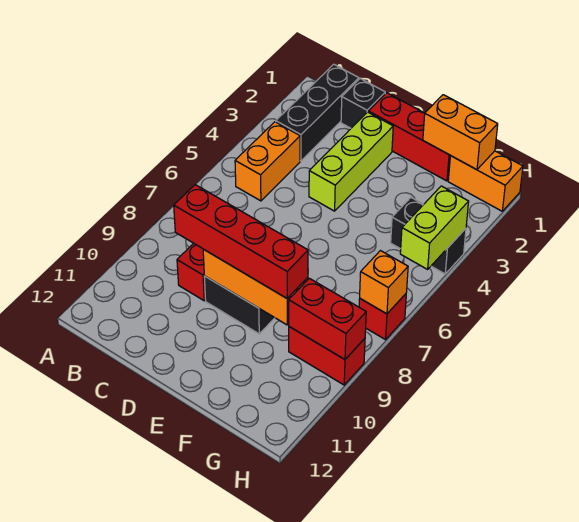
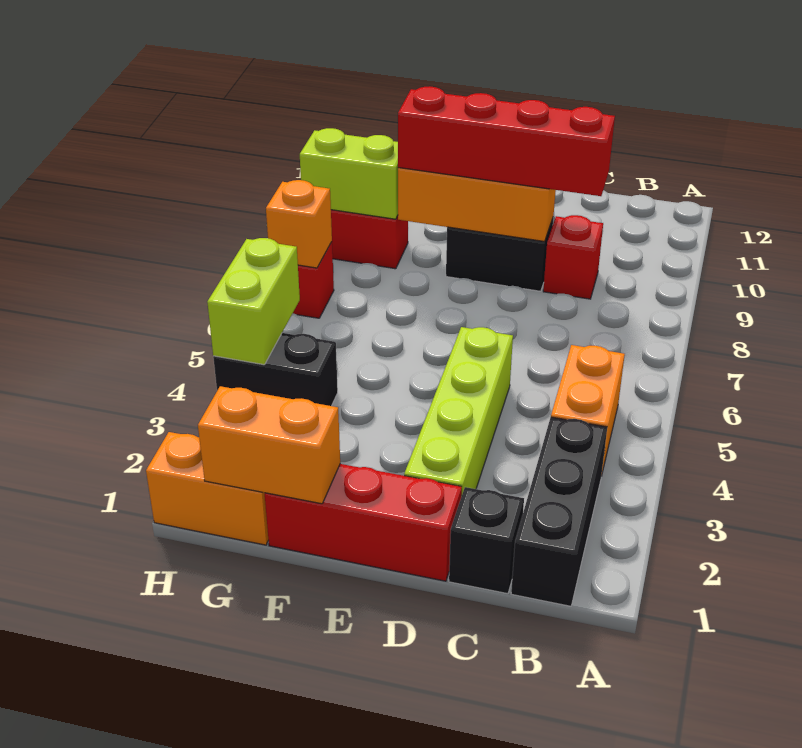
lime brick D2:D4 level 1 -> lime brick D2:D5 level 1
red brick G9:H9 level 2 -> lime brick G9:H9 level 2

